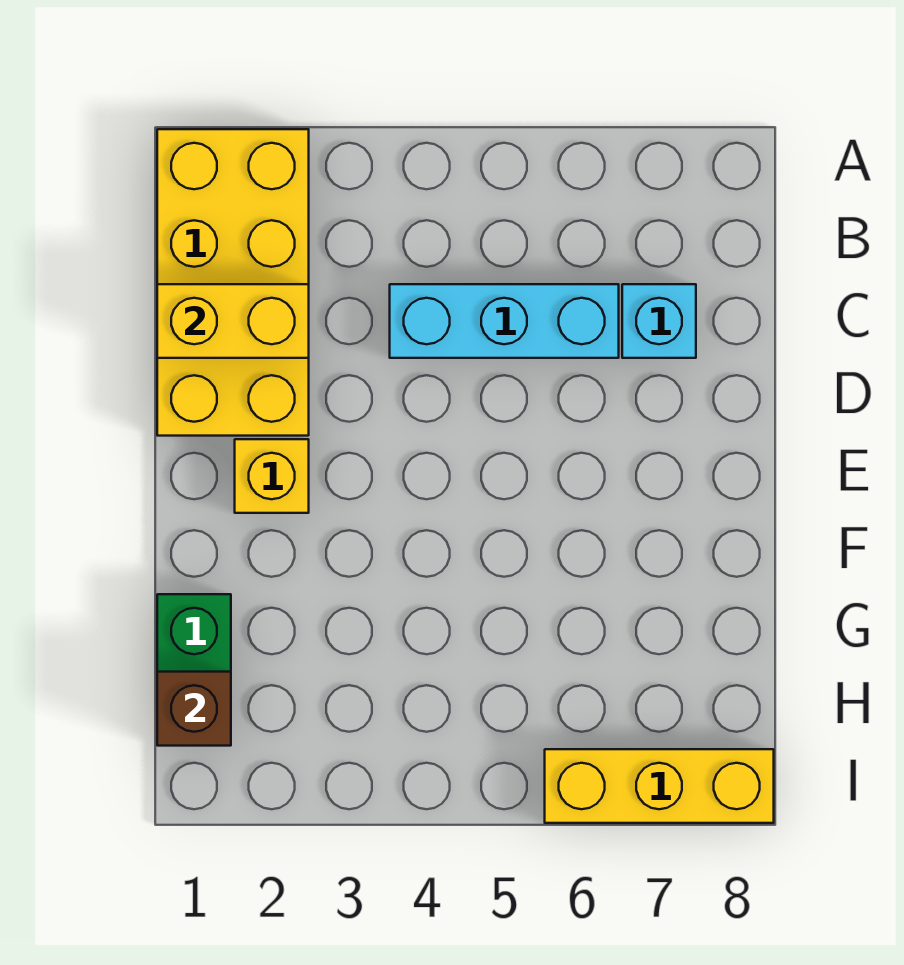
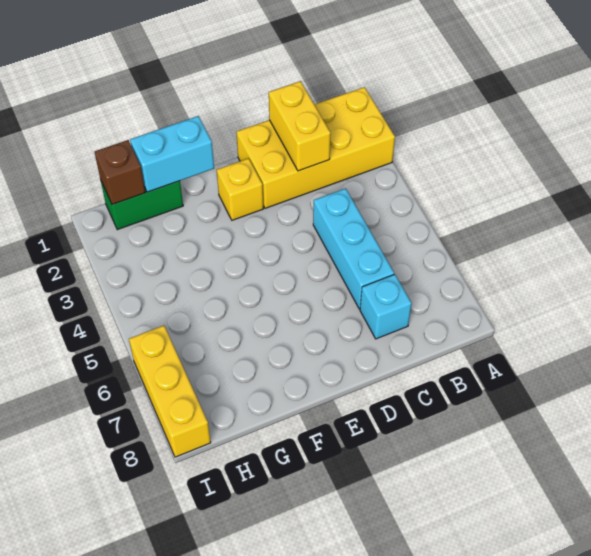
none -> cyan brick F1:G1 level 2

